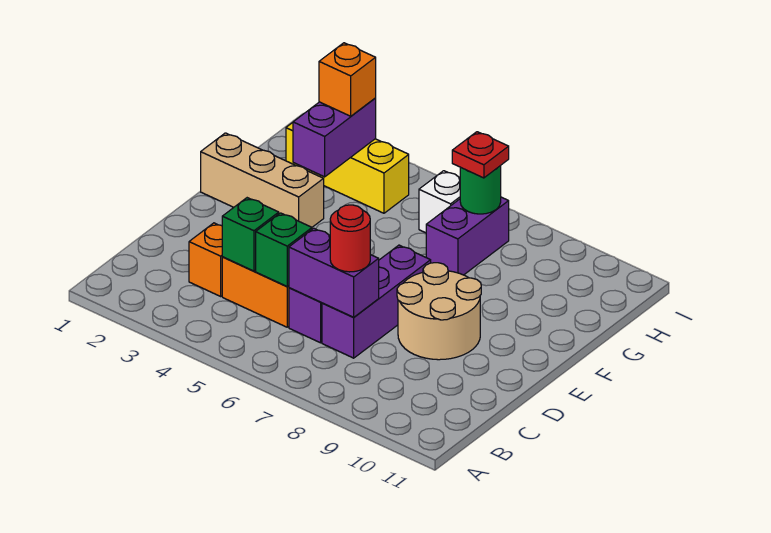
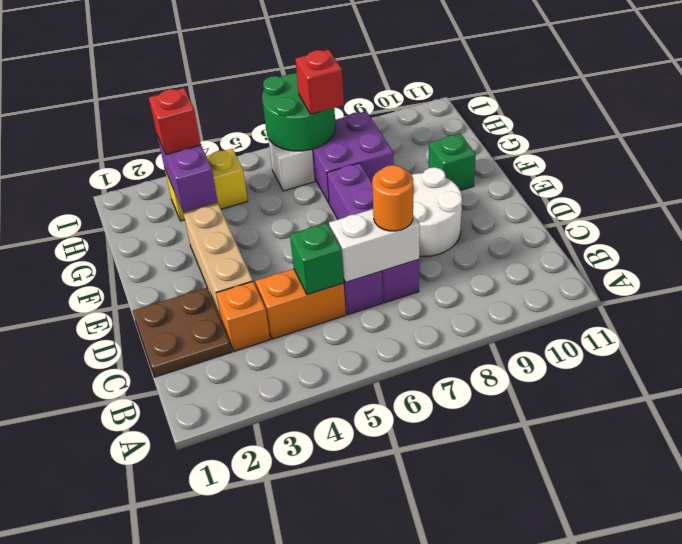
none -> brown plate C1:D2 level 1
green brick C4 level 2 -> green brick F10 level 1
purple brick C6:C7 level 2 -> white brick C6:C7 level 2
purple brick C7:E7 level 1 -> purple brick C7:F7 level 1
red round brick C7 level 3 -> orange round brick C7 level 3
tan round brick D8:E9 level 1 -> white round brick D8:E9 level 1
tan brick F1:F3 level 1 -> tan brick D3:F3 level 1
purple brick G7:H7 level 1 -> purple brick G7:H8 level 1
yellow brick H2:H4 level 1 -> yellow brick H3:H4 level 1
orange brick H3 level 3 -> red brick H3 level 3
green round brick H7 level 2 -> green round brick H6:I7 level 2
red plate H7 level 3 -> red brick H7 level 3

